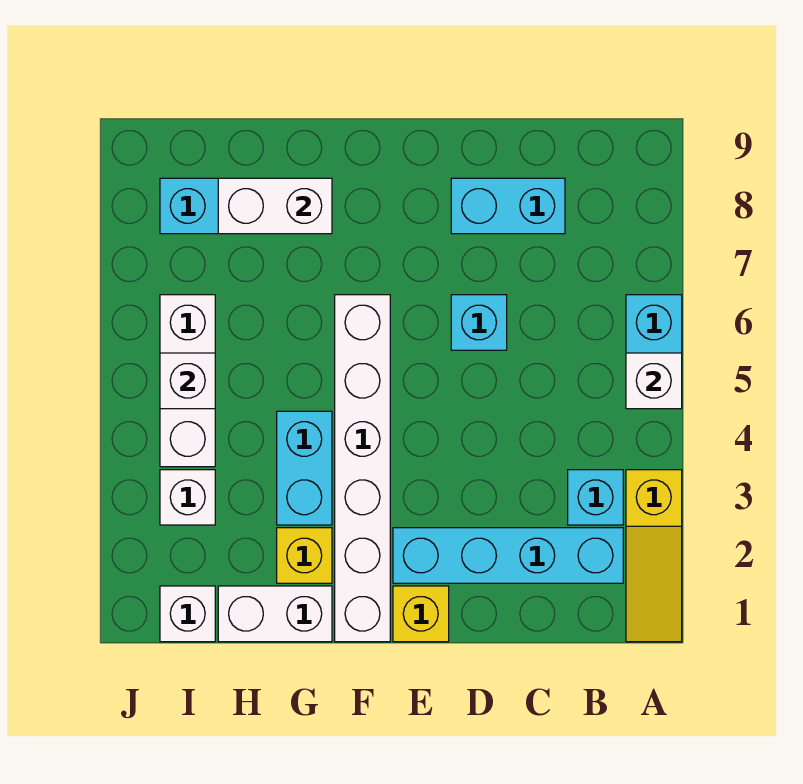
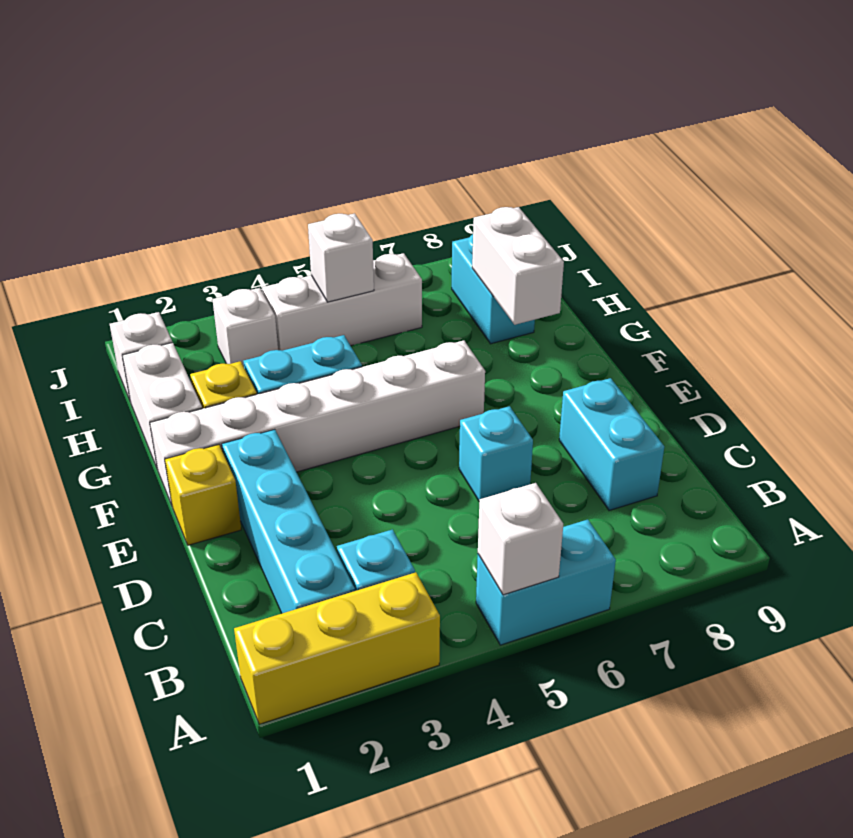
yellow slope A1:A3 level 1 top 3 -> yellow brick A1:A3 level 1

